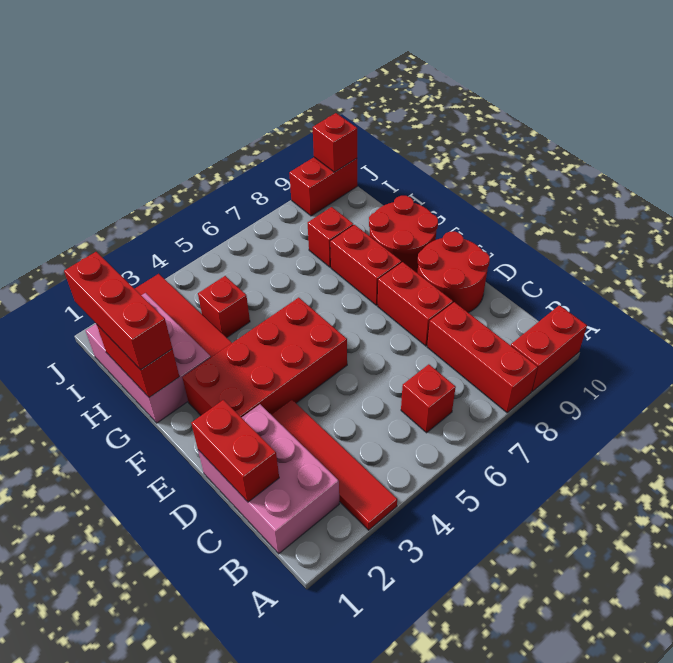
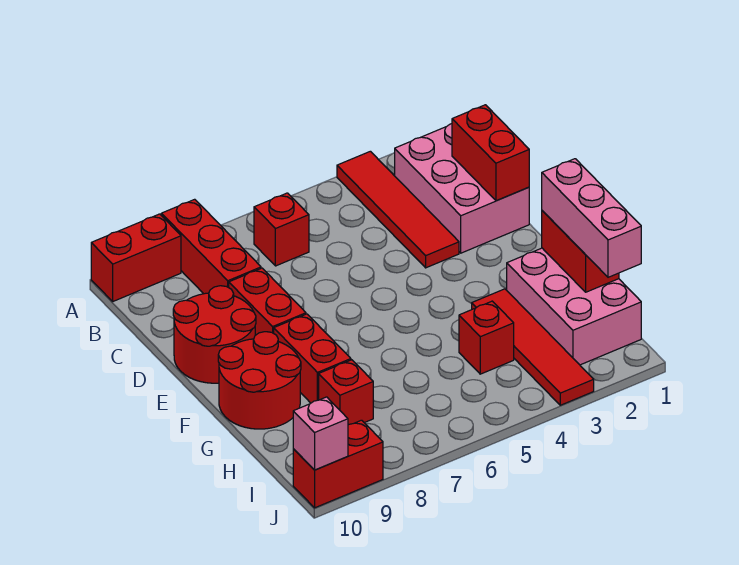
red brick E2:F5 level 1 -> none
red brick G1:I1 level 3 -> pink brick G1:I1 level 3
red brick J10 level 2 -> pink brick J10 level 2

